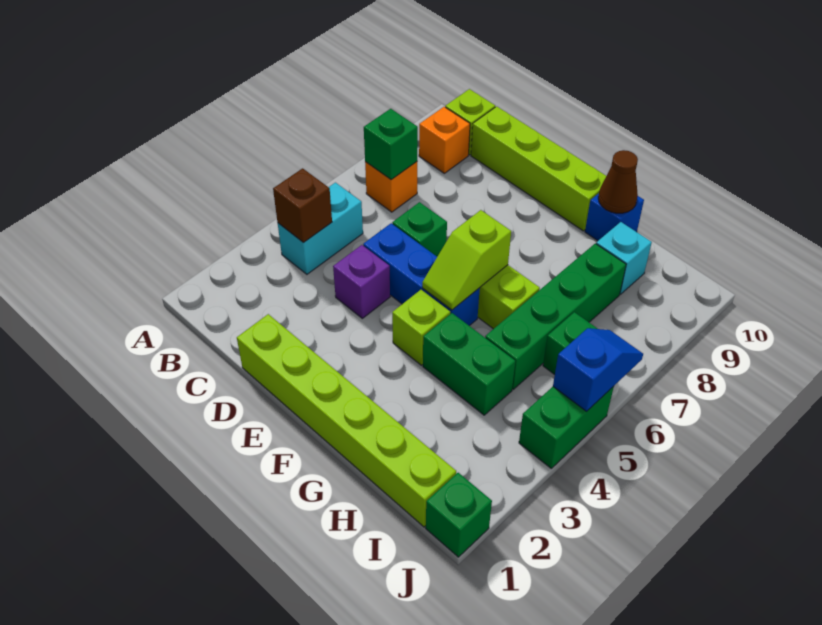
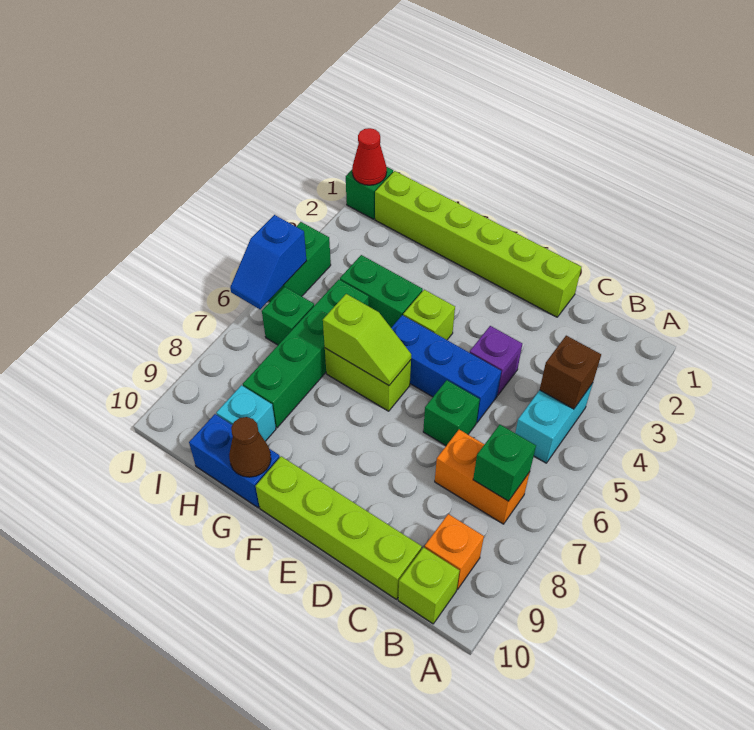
orange brick B7 level 1 -> orange brick B7:C7 level 1
lime slope F5:F6 level 2 top 6 -> lime slope F6:G6 level 2 top G
blue brick G10 level 1 -> blue brick G10:H10 level 1
none -> red cone J1 level 2

